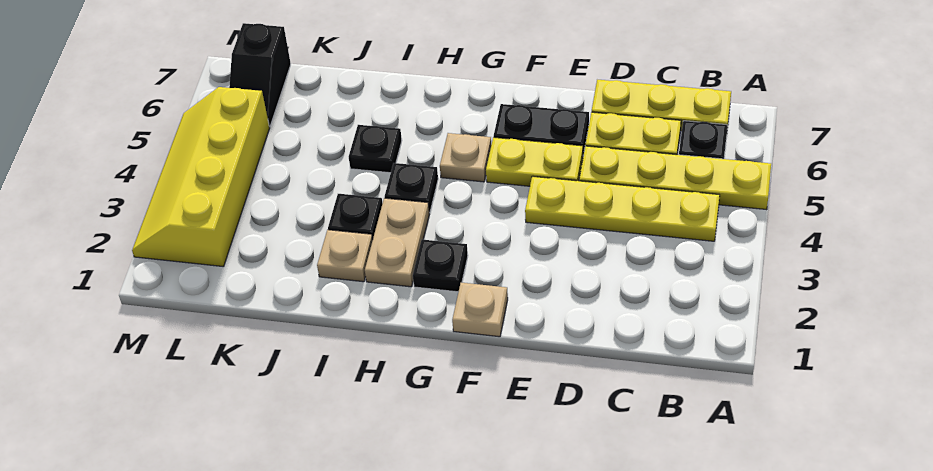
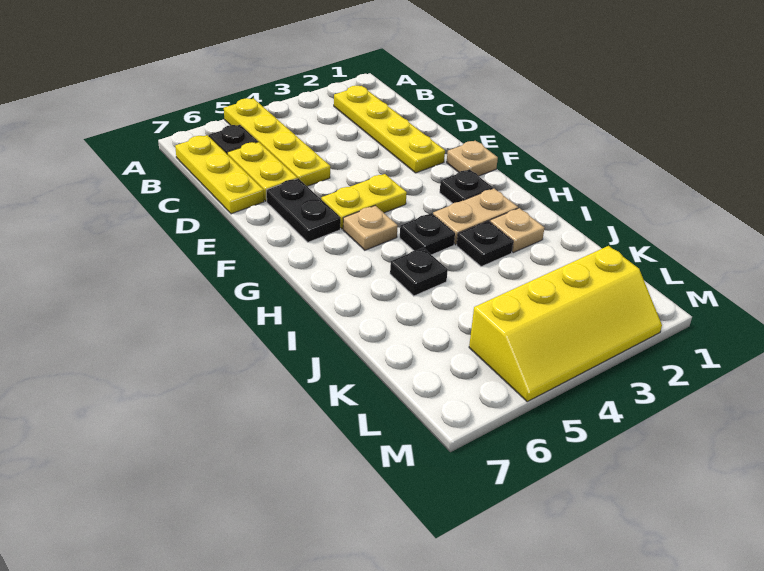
yellow plate B4:E4 level 1 -> yellow plate B2:E2 level 1
yellow plate E5:F5 level 1 -> yellow plate F4:F5 level 1
black slope L6:L7 level 1 top 7 -> none

